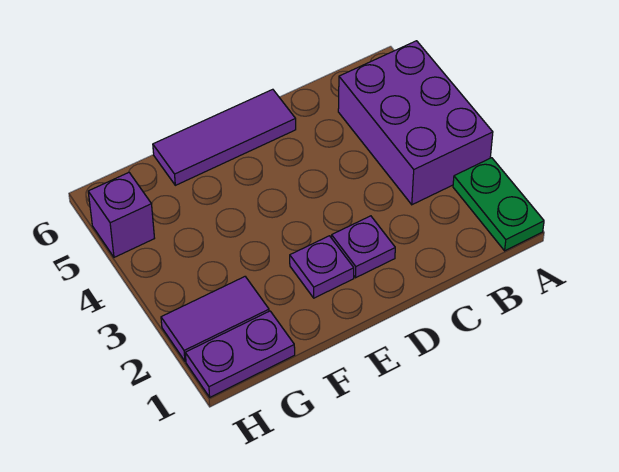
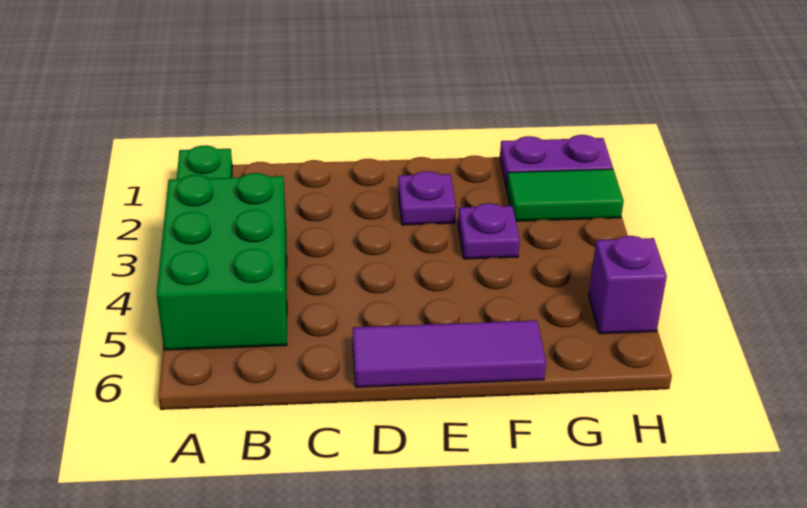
purple brick A3:B5 level 1 -> green brick A3:B5 level 1
purple plate D2 level 1 -> purple plate F3 level 1
purple tile G2:H2 level 1 -> green tile G2:H2 level 1

